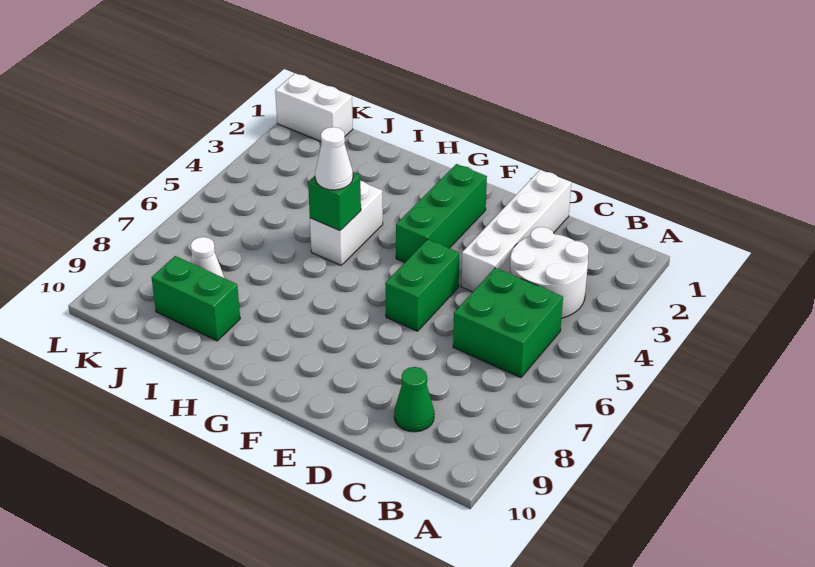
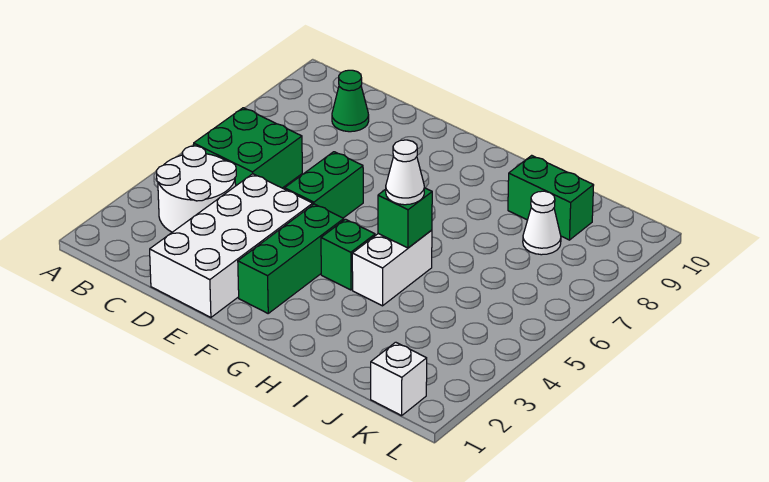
white brick D1:D4 level 1 -> white brick D1:E4 level 1
none -> green brick G4 level 1
white brick K1:L1 level 1 -> white brick K1 level 1

